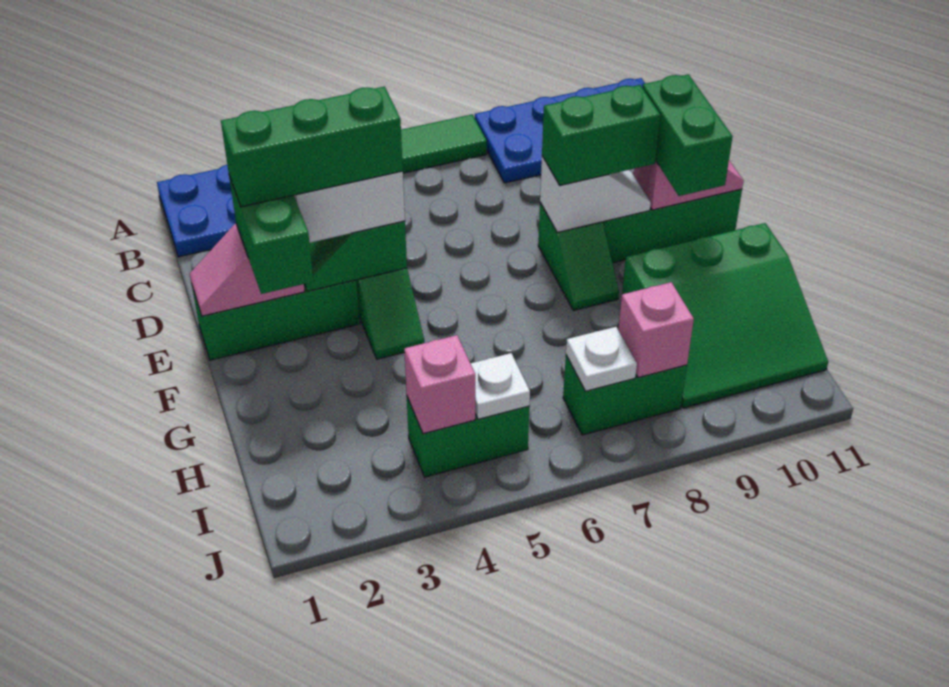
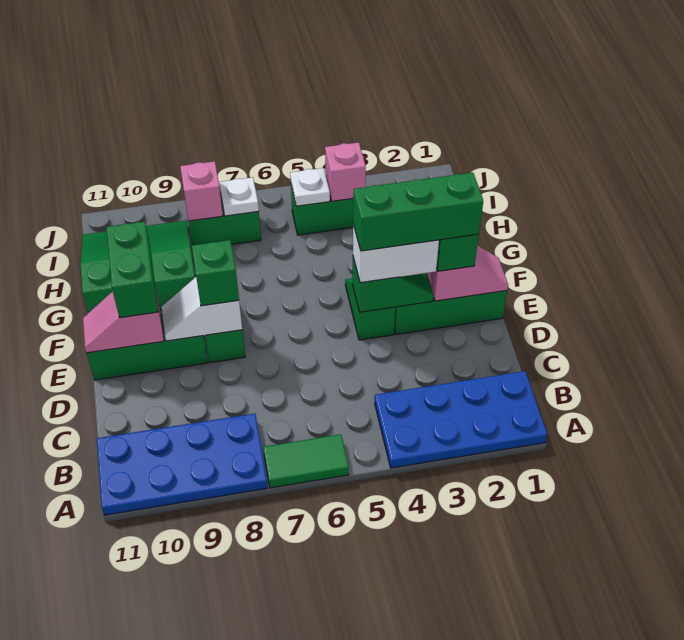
green brick E8:E9 level 3 -> green brick E8 level 3

